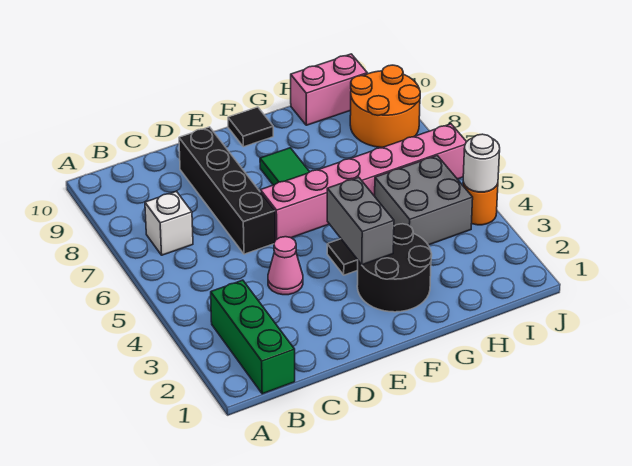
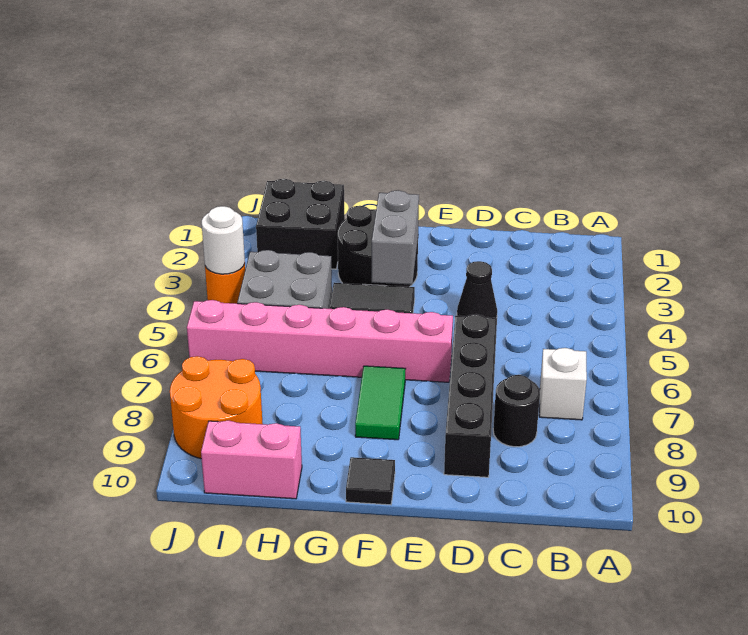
green brick B1:B3 level 1 -> none
none -> black round brick C8 level 1
pink cone D4 level 1 -> black cone D4 level 1
none -> black brick H1:I2 level 1

